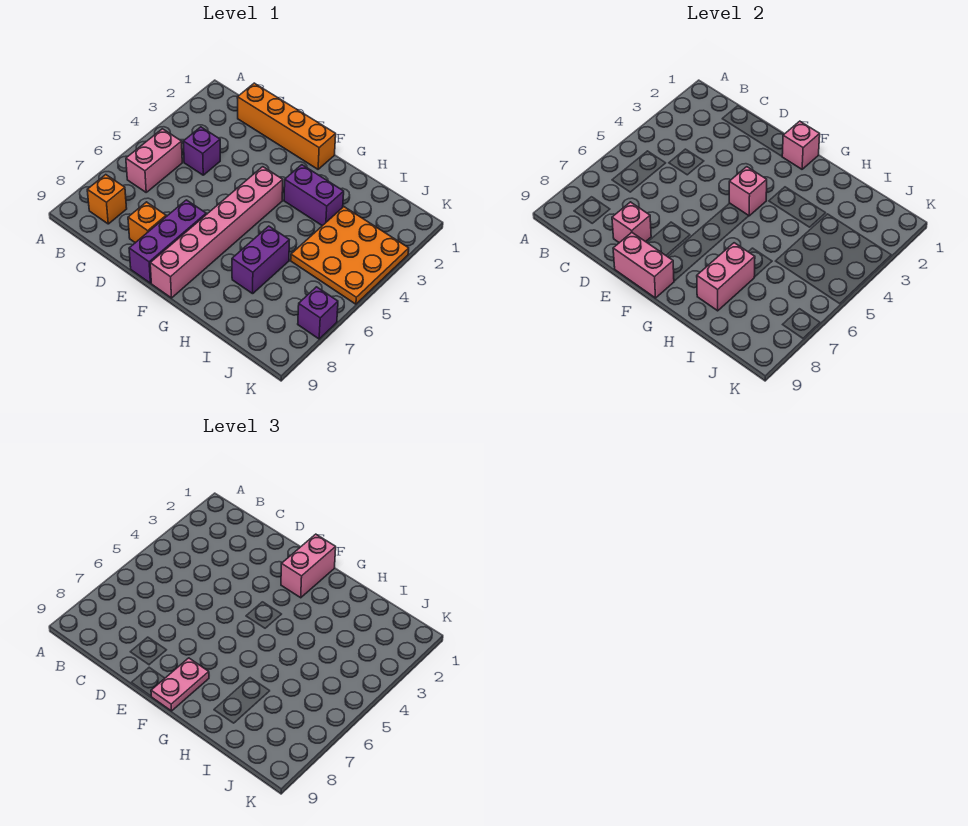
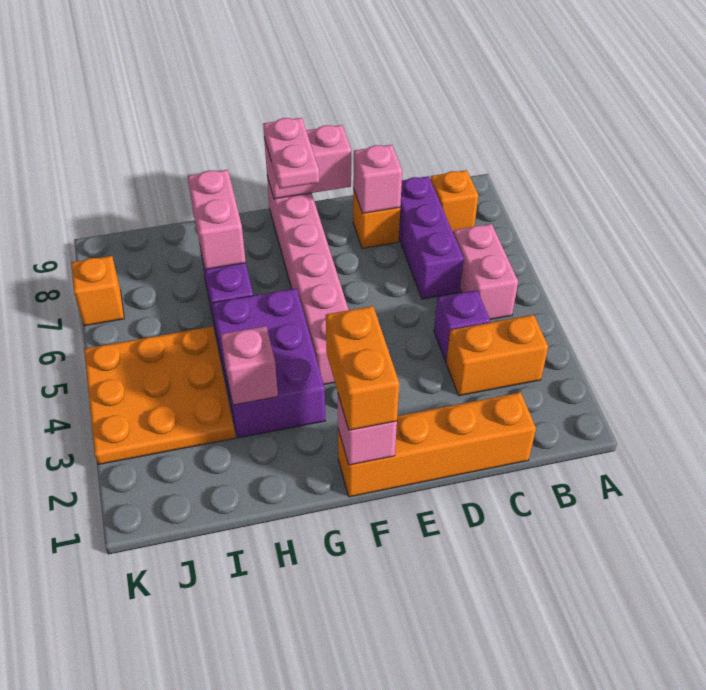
none -> orange brick B3:C3 level 1
purple brick E7:E9 level 1 -> purple brick C6:C8 level 1
pink brick F1:F2 level 3 -> orange brick F1:F2 level 3
pink brick F4 level 2 -> pink brick H3 level 2
purple brick G3:H3 level 1 -> purple brick G3:H5 level 1
purple brick K7 level 1 -> orange brick K7 level 1

